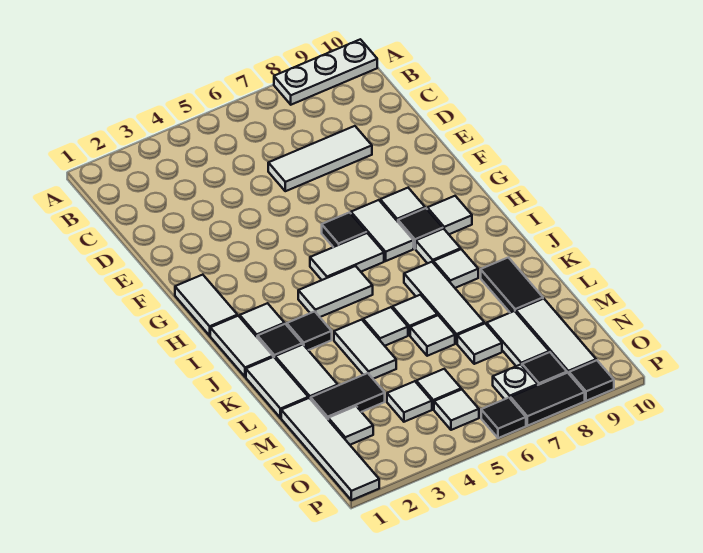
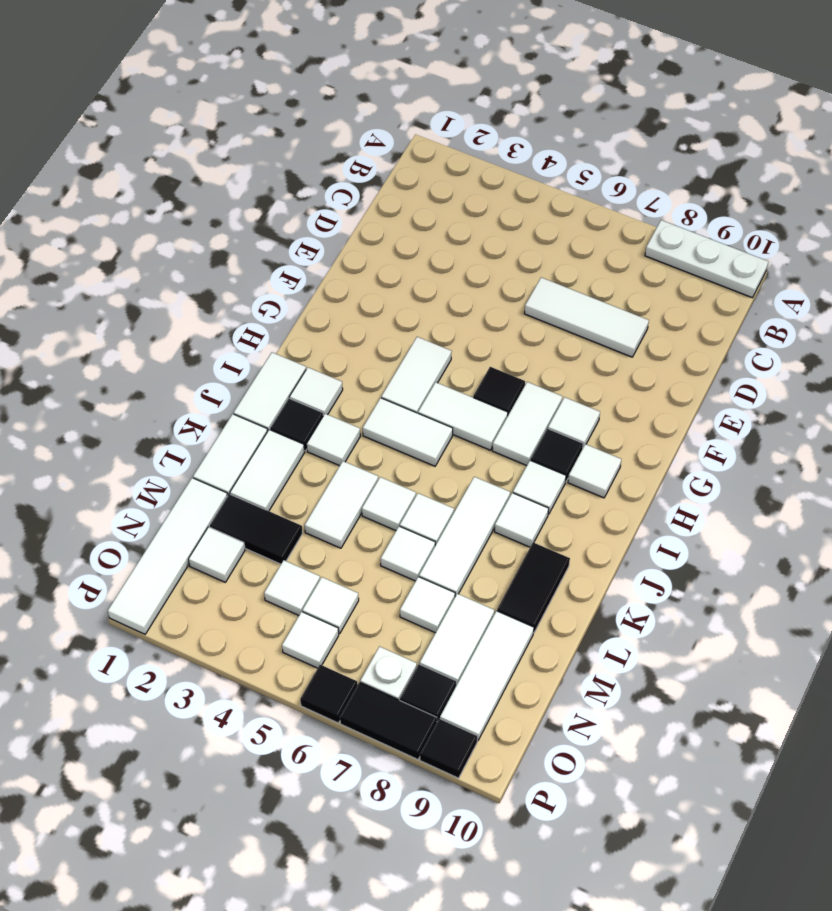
white tile G1:H1 level 1 -> white tile G4:H4 level 1
black tile J3 level 1 -> white tile J3 level 1

